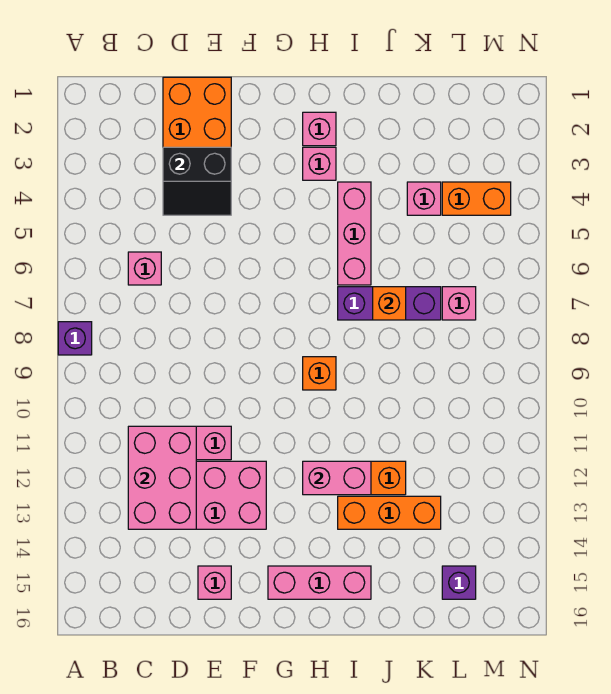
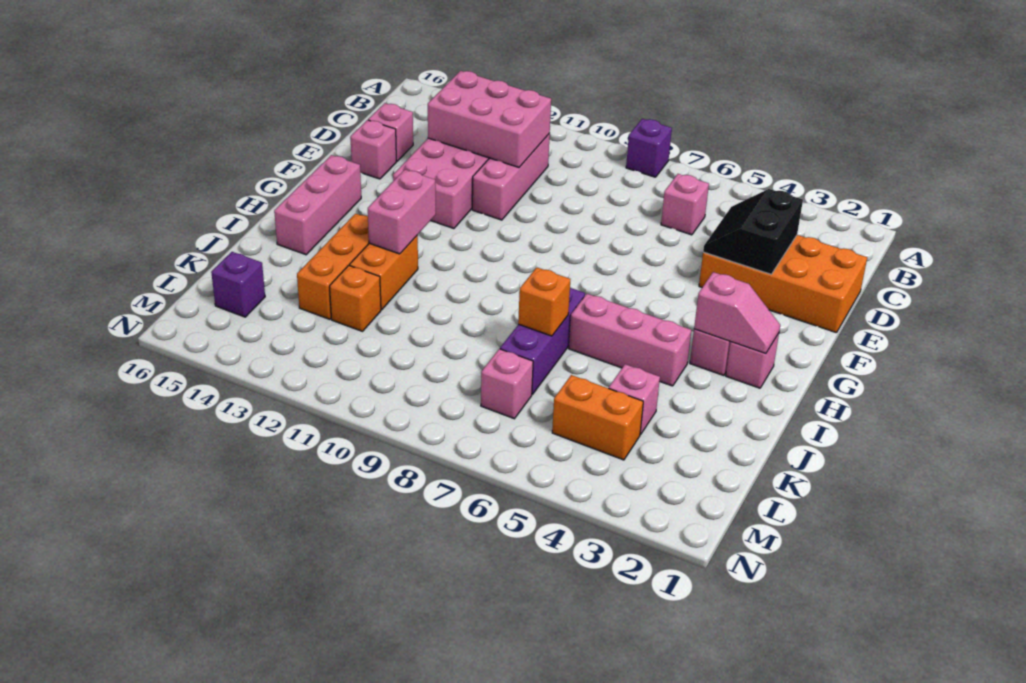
none -> pink brick D15 level 1
none -> pink slope H2:H3 level 2 top 3
orange brick H9 level 1 -> orange brick K12 level 1
orange brick L4:M4 level 1 -> orange brick L4:L5 level 1

